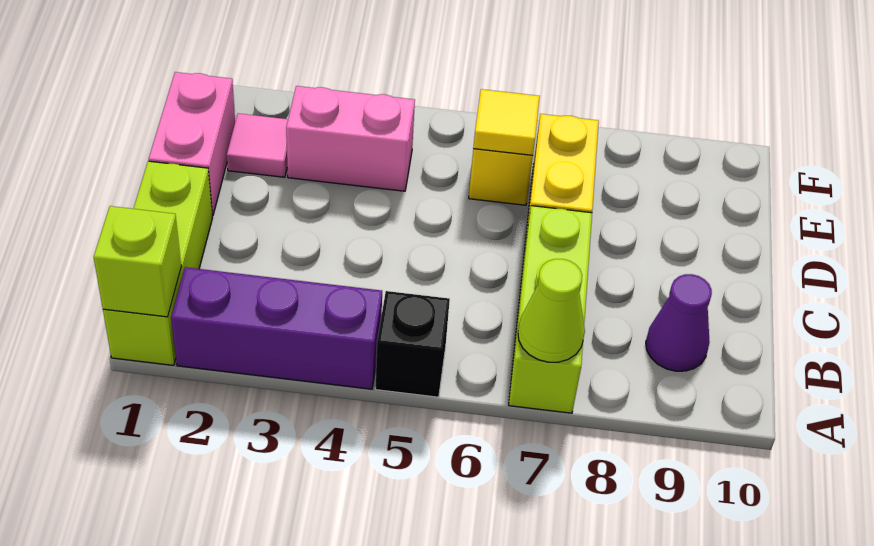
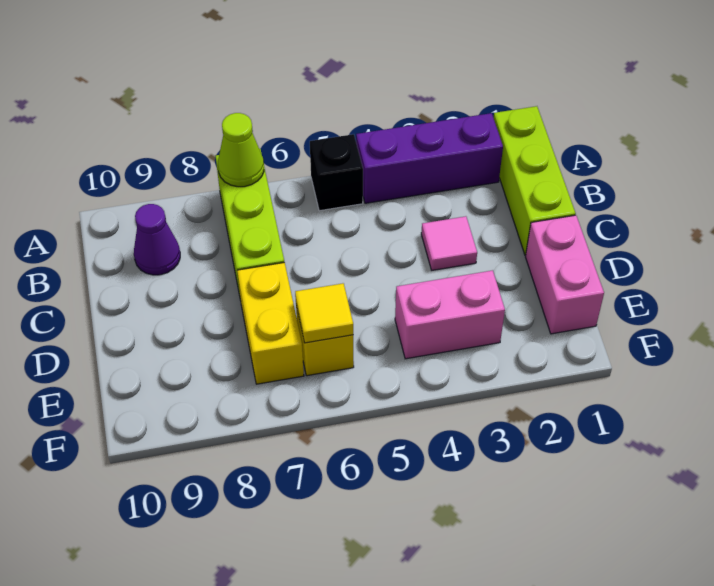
lime brick A1 level 2 -> none
pink tile E2 level 1 -> pink tile C3 level 1

